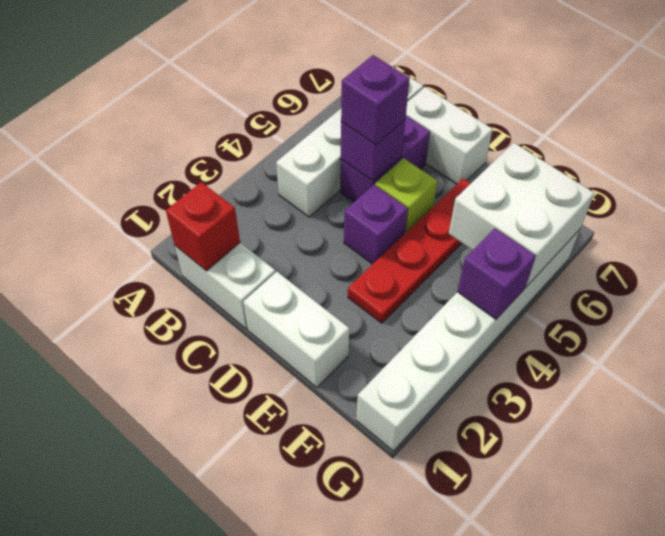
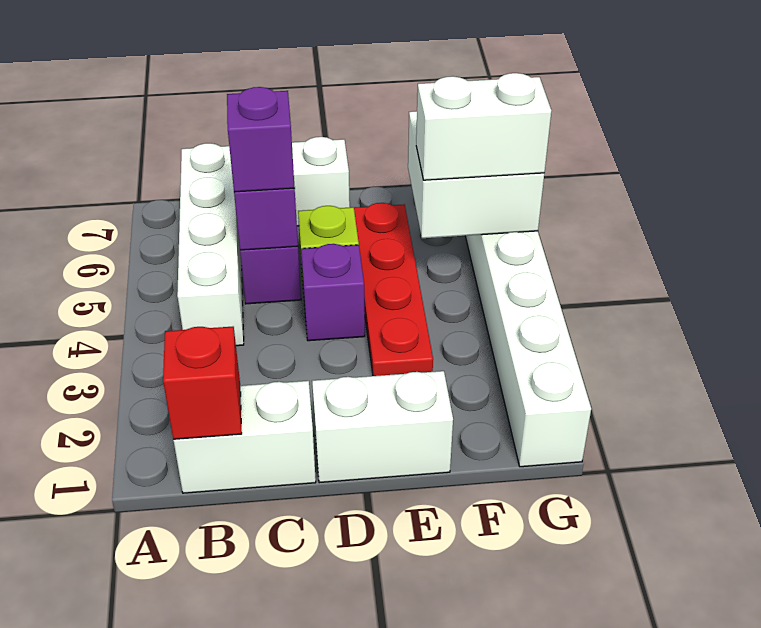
none -> white brick F5:G5 level 3
purple brick G4 level 2 -> none

